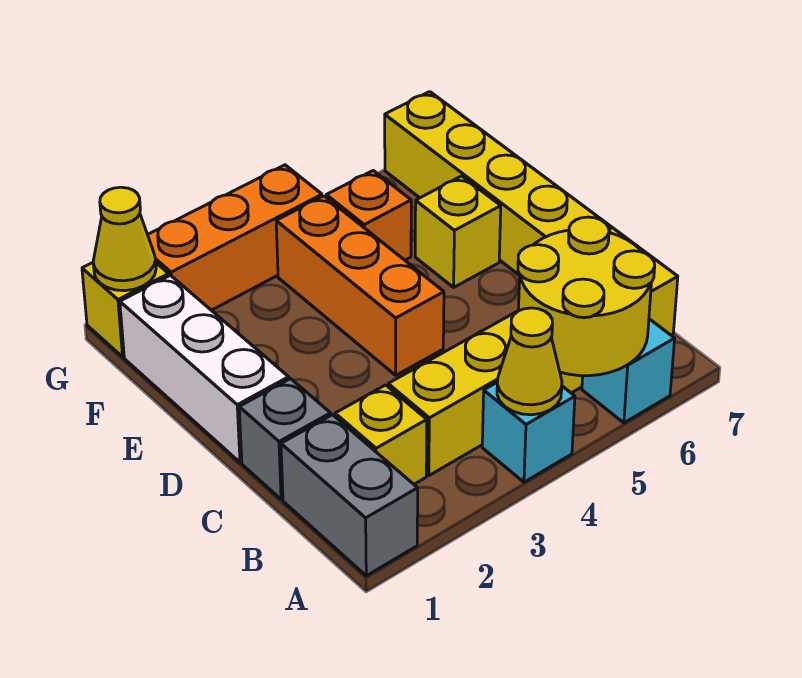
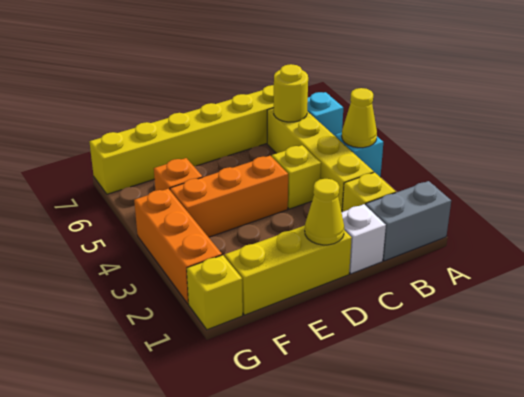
yellow round brick A5:B6 level 2 -> yellow round brick B6 level 2
grey brick C1 level 1 -> white brick C1 level 1
white brick D1:F1 level 1 -> yellow brick D1:F1 level 1
yellow brick E6 level 1 -> yellow brick C4 level 1
yellow cone G1 level 2 -> yellow cone D1 level 2

